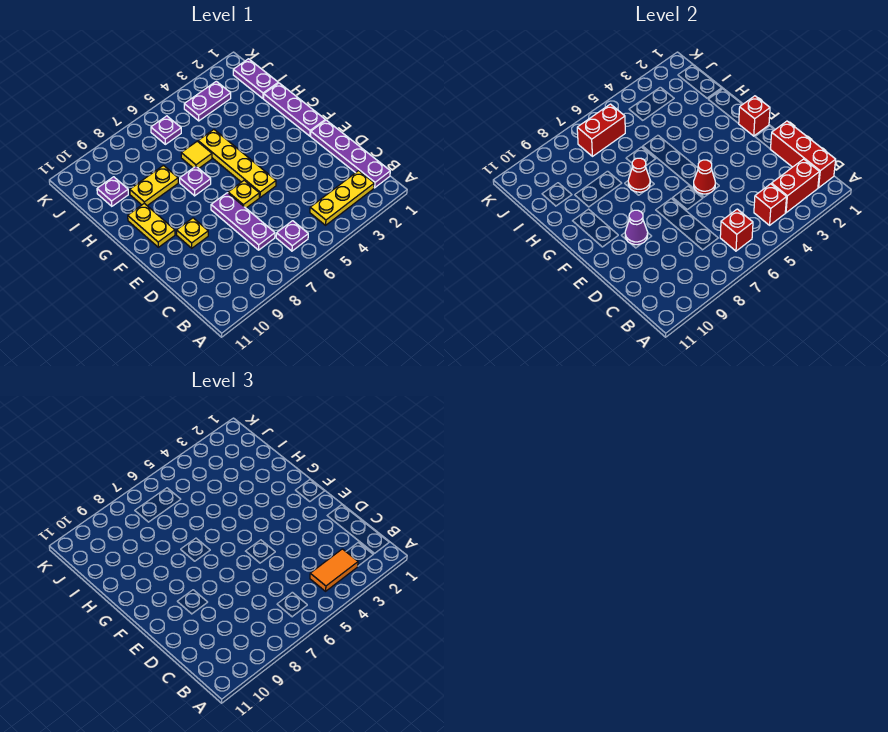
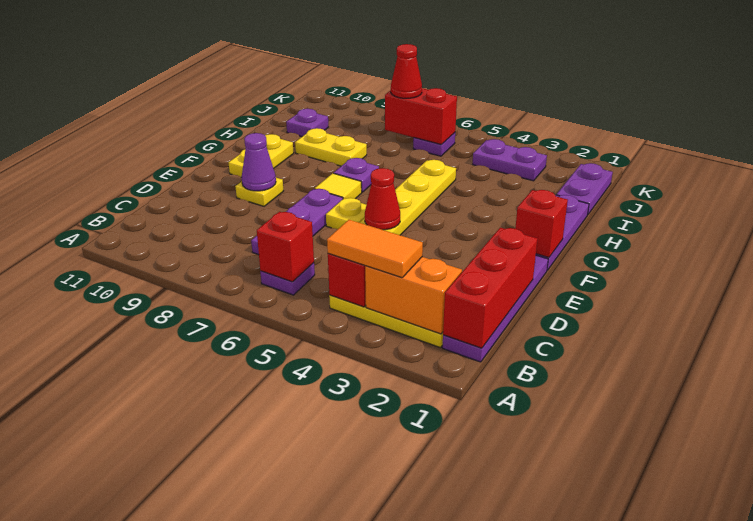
red brick B2:B3 level 2 -> orange brick B2:B3 level 2
red cone G7 level 2 -> red cone J7 level 3
yellow tile H6 level 1 -> yellow tile F7 level 1

